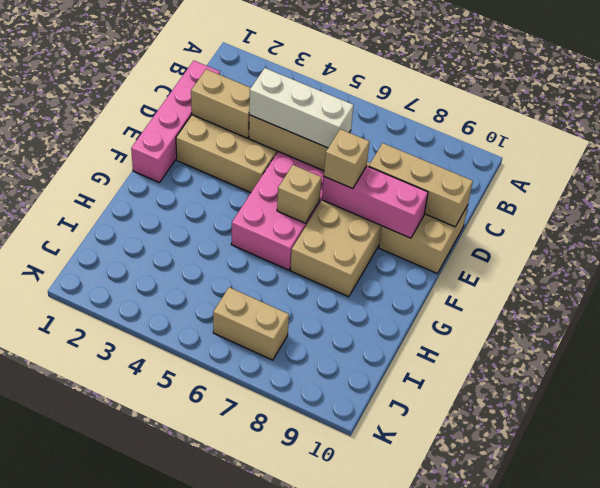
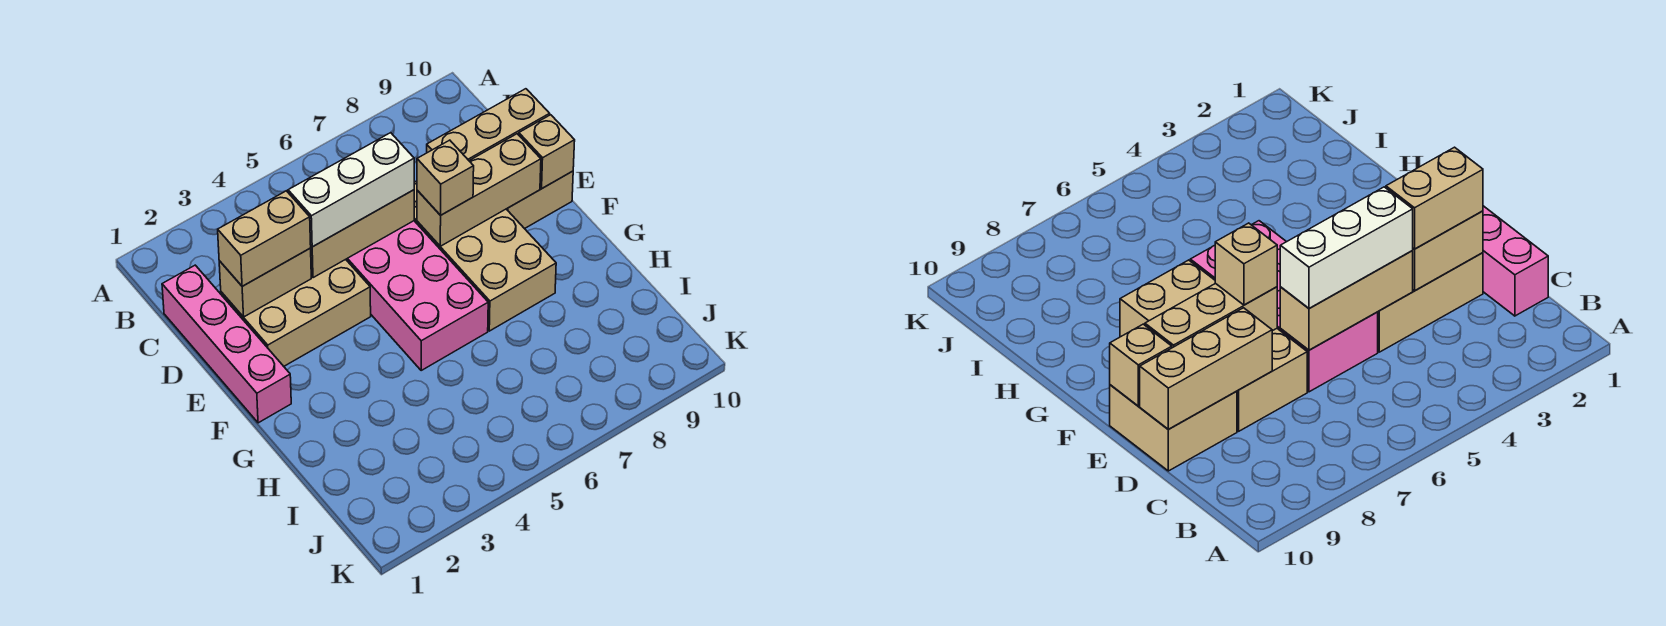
pink brick E7:E9 level 2 -> tan brick E7:E9 level 2
tan brick F6 level 2 -> tan brick E10 level 2
tan brick J6:J7 level 1 -> tan brick D2:D3 level 3

